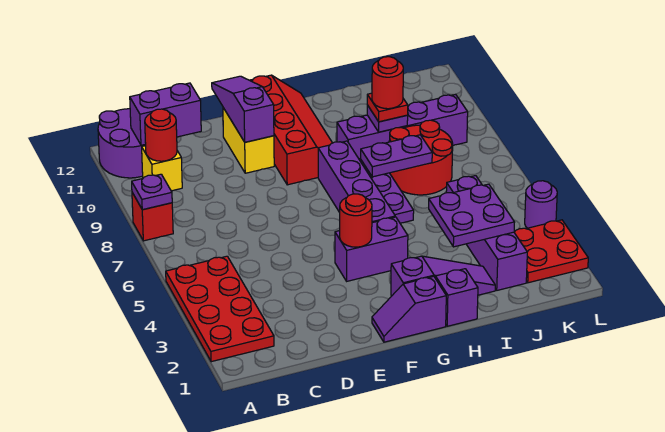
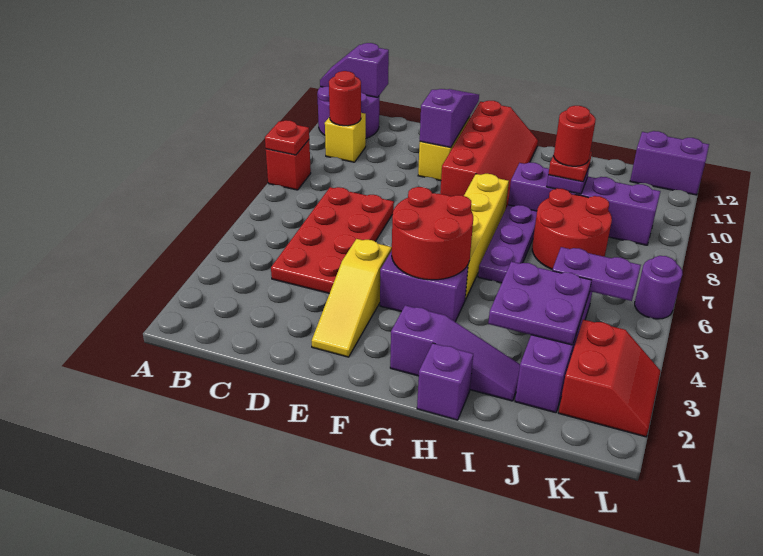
red plate A2:B5 level 1 -> red plate C4:D7 level 1
purple plate A8 level 2 -> red plate A8 level 2
purple brick B11:C11 level 2 -> purple brick K12:L12 level 1
none -> yellow slope E2:E4 level 1 top 4
purple slope F1:G1 level 1 top G -> purple slope A12:B12 level 2 top B
red round brick F4 level 2 -> red round brick F4:G5 level 2
purple brick G5:G8 level 1 -> yellow brick G5:G8 level 1
purple plate H7:I7 level 2 -> purple plate J5:K5 level 2
red plate K2:L3 level 1 -> red slope K2:L3 level 1 top K
purple round brick L4 level 1 -> purple round brick L6 level 1

